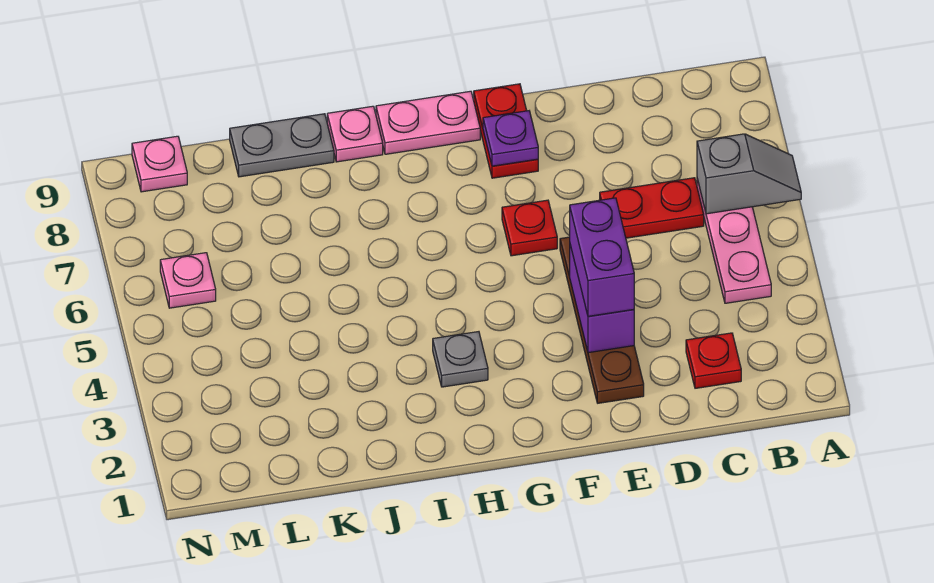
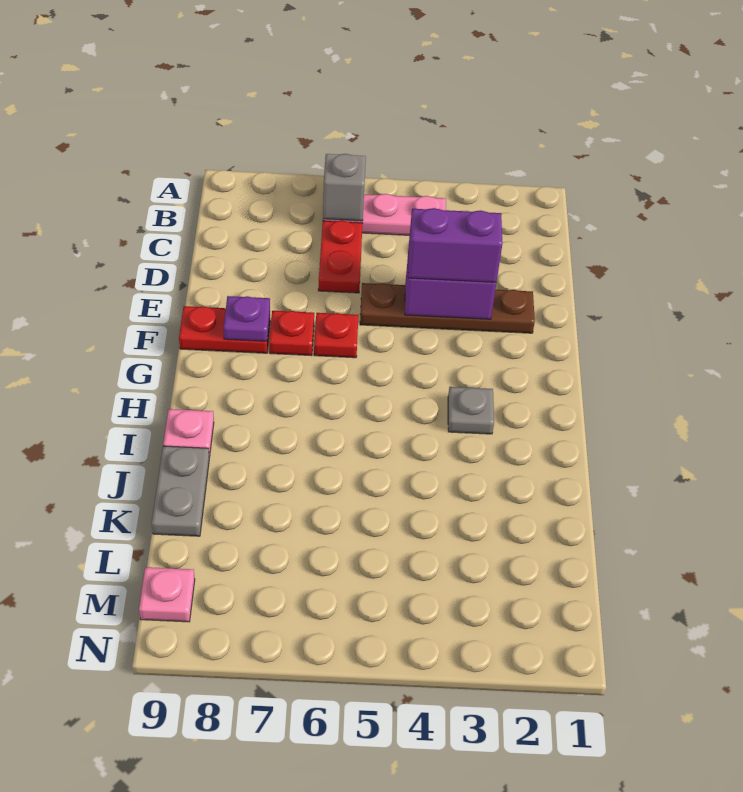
red plate C2 level 1 -> red plate F7 level 1
pink plate G9:H9 level 1 -> none
pink plate M6 level 1 -> none

